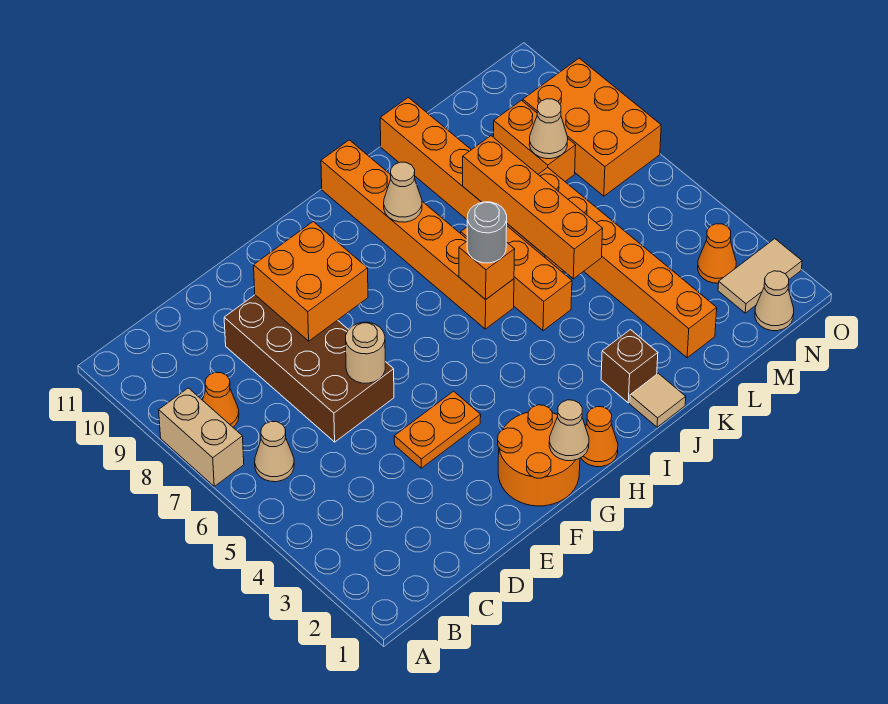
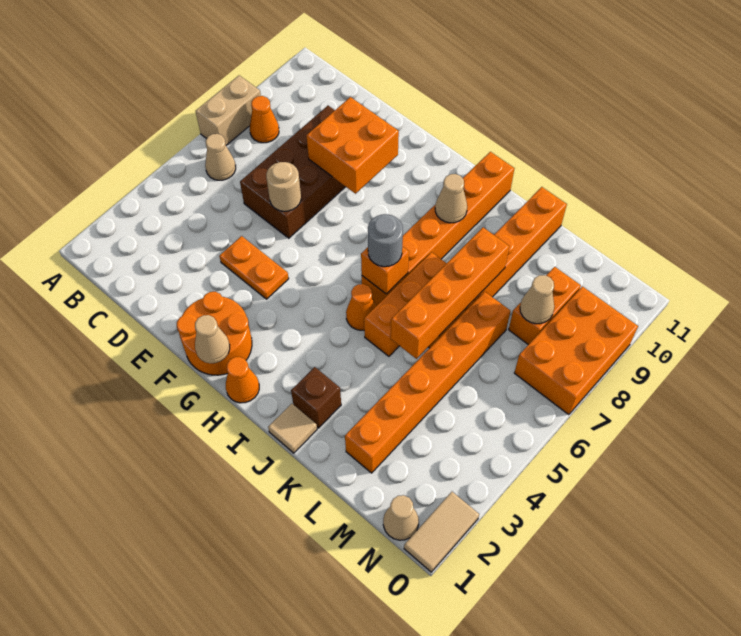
tan tile N2:O2 level 1 -> tan tile O1:O2 level 1
orange cone N3 level 1 -> orange cone I5 level 1

